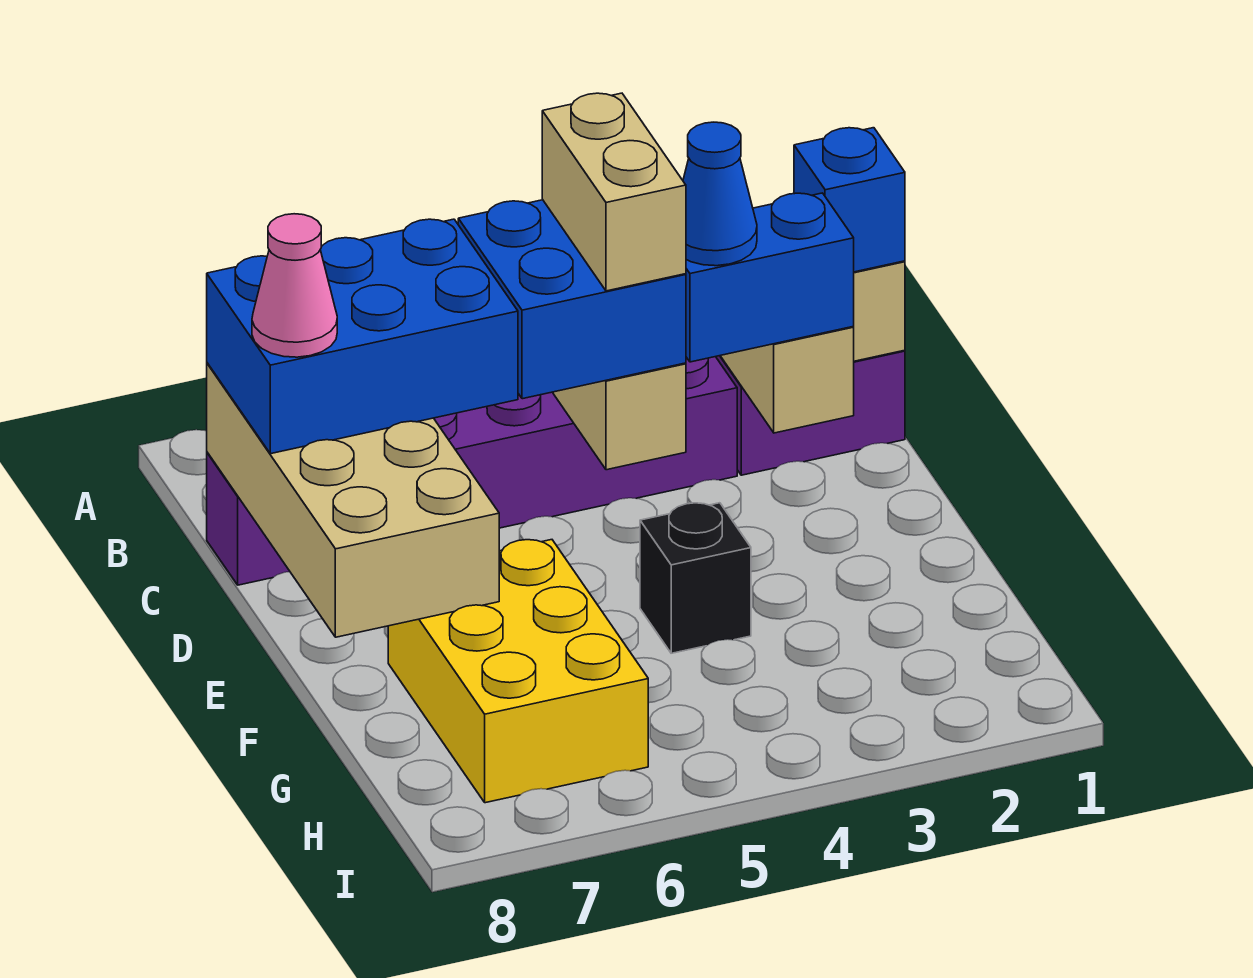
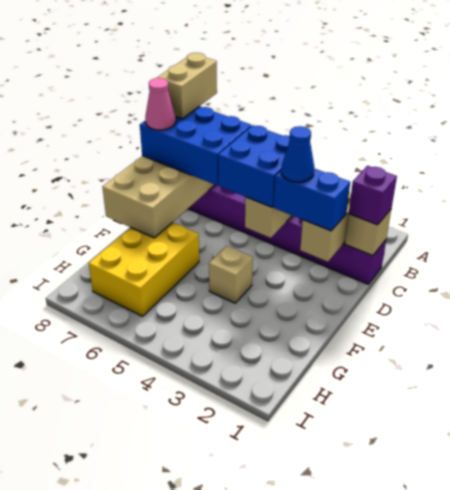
blue brick C1 level 3 -> purple brick C1 level 3
tan brick C4:D4 level 4 -> tan brick B8:C8 level 4
black brick F4 level 1 -> tan brick F4 level 1

